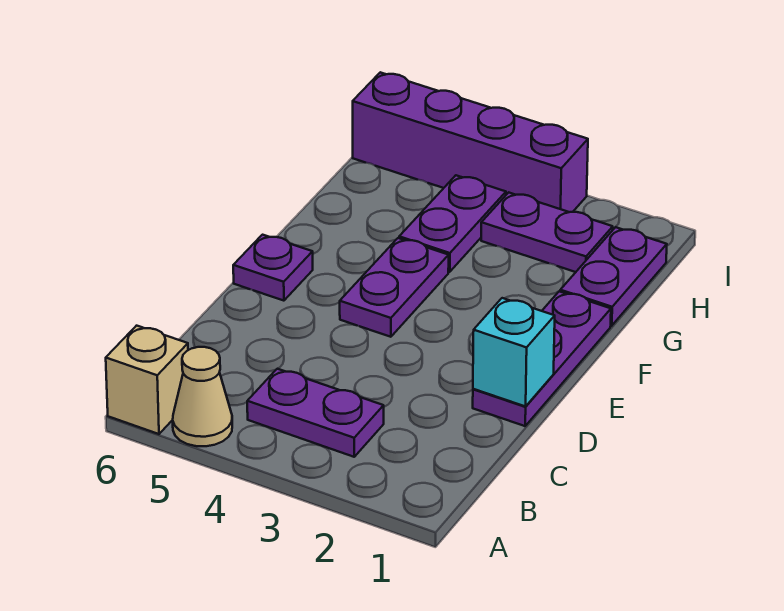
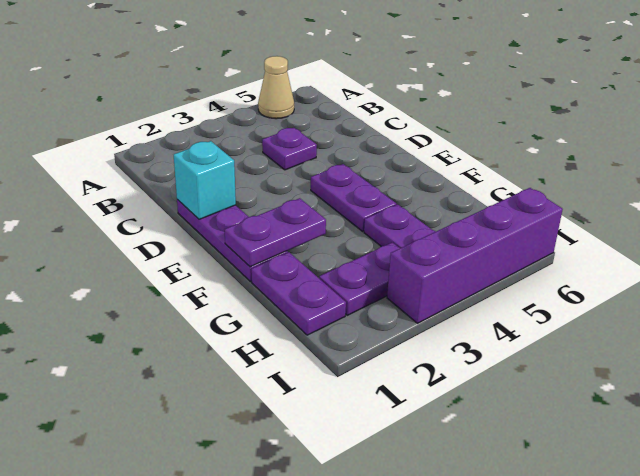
tan brick A6 level 1 -> none
purple plate B3:B4 level 1 -> purple plate F1:F2 level 2
purple plate E6 level 1 -> purple plate C4 level 1

